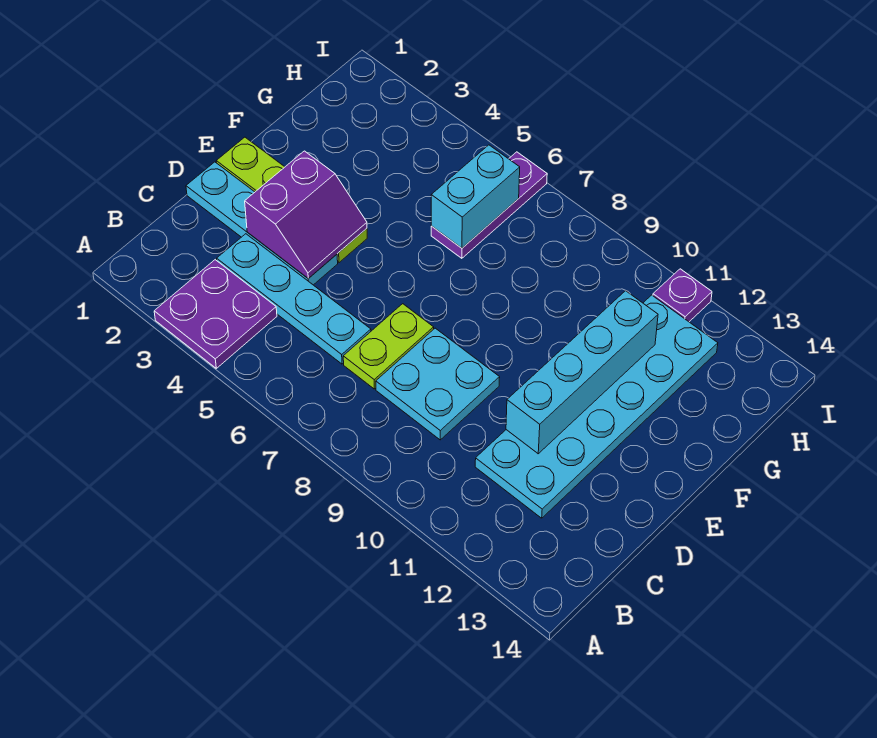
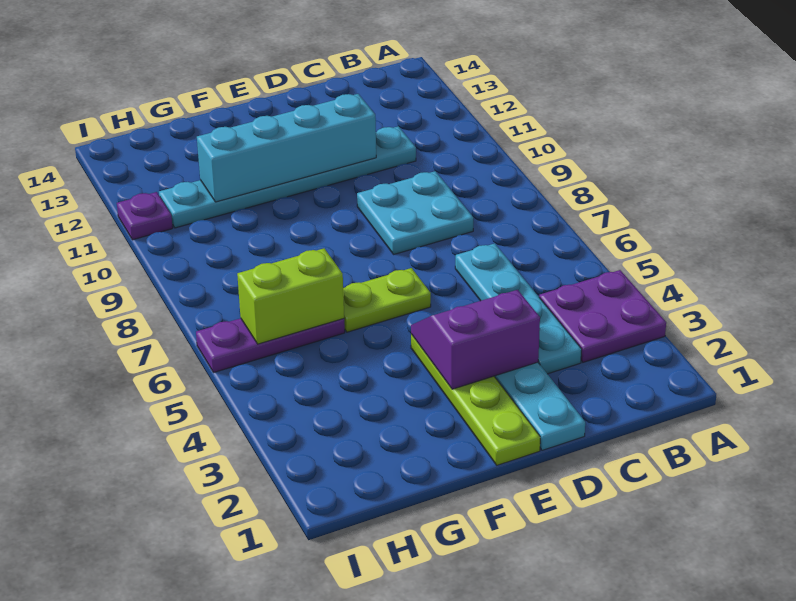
lime plate C7:D7 level 1 -> lime plate E6:F6 level 1
cyan plate C11:H12 level 1 -> cyan plate C11:H11 level 1
cyan brick G6:H6 level 2 -> lime brick G6:H6 level 2

